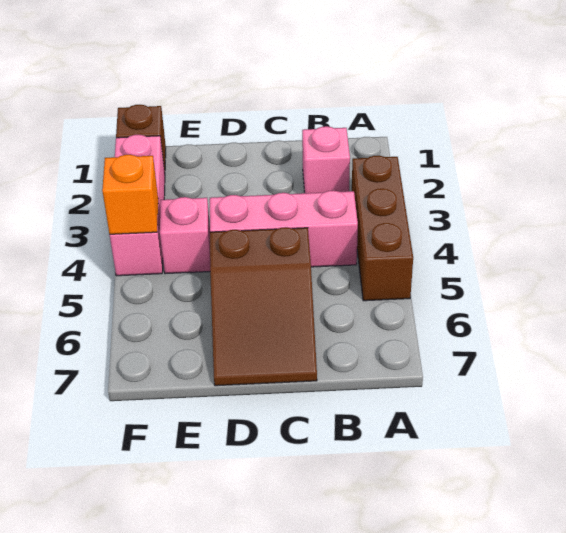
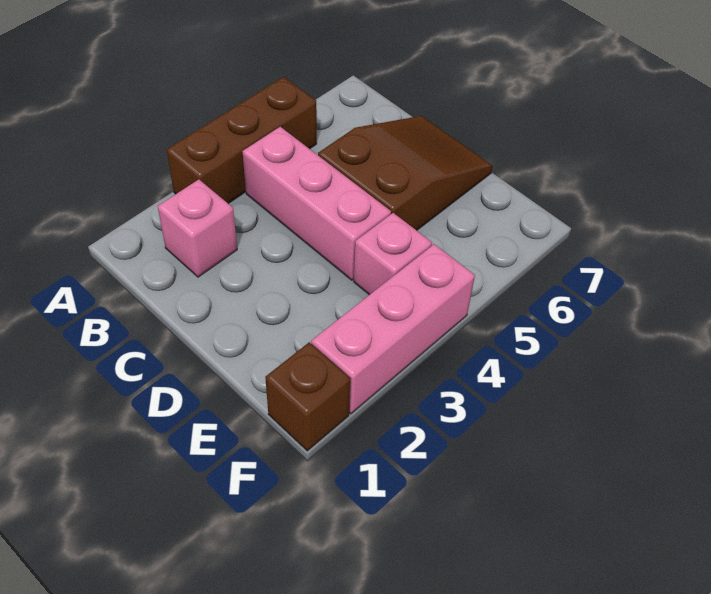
orange brick F4 level 2 -> none

